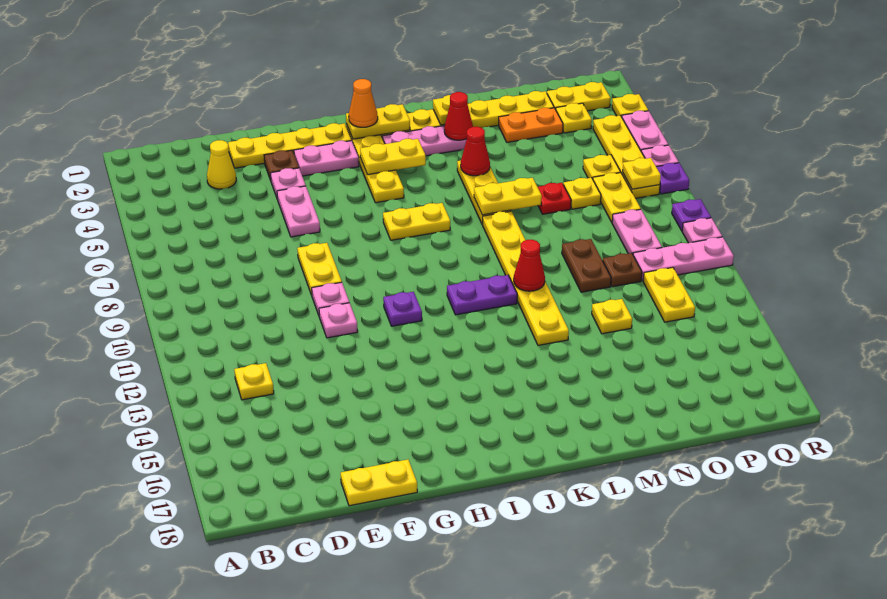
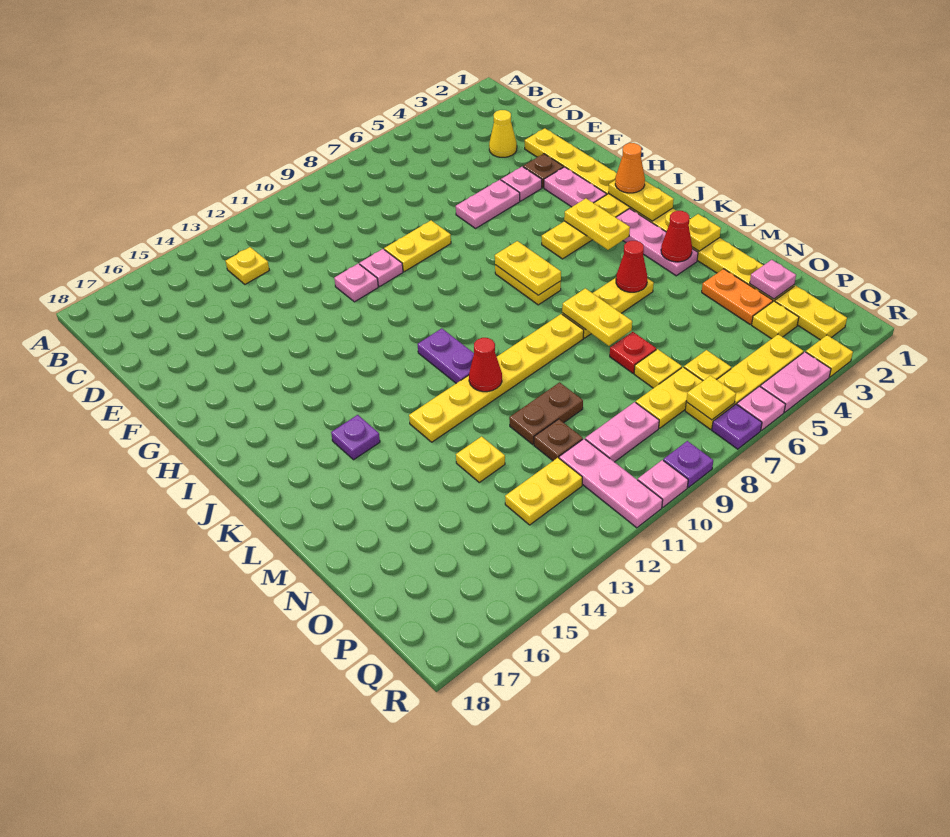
yellow plate E18:F18 level 1 -> yellow plate I7:J7 level 2
purple plate H11 level 1 -> purple plate K15 level 1
none -> pink plate O2 level 2

